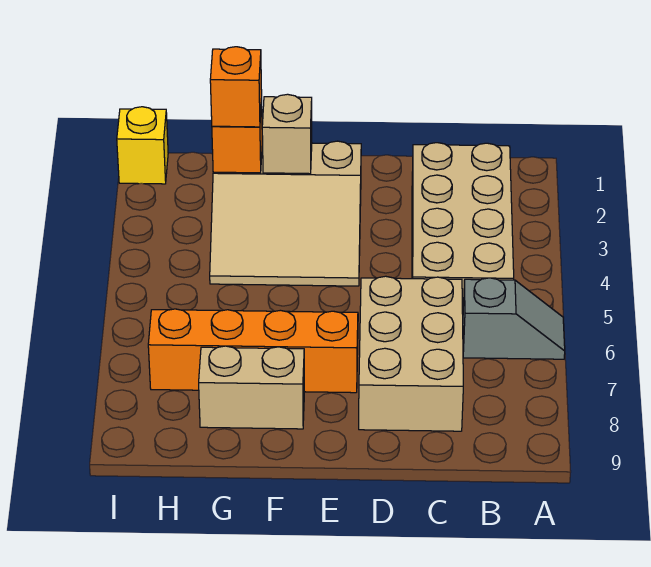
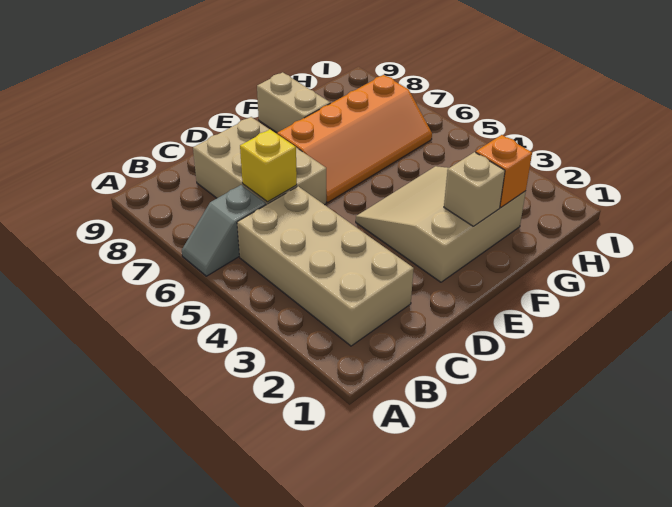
tan brick F8:G8 level 1 -> tan brick F8:F9 level 1
orange brick G2 level 3 -> none
yellow brick I1 level 1 -> yellow brick C6 level 2

